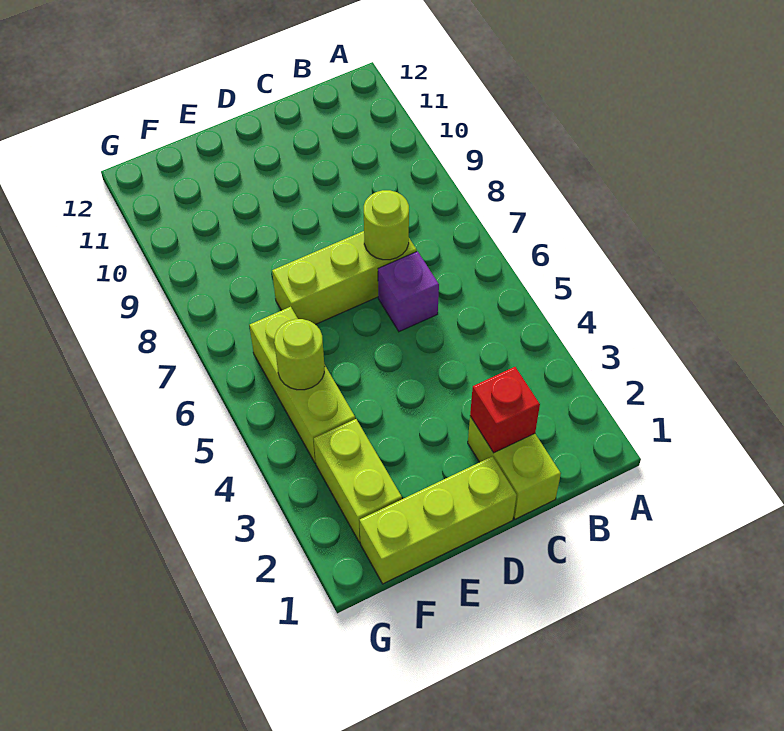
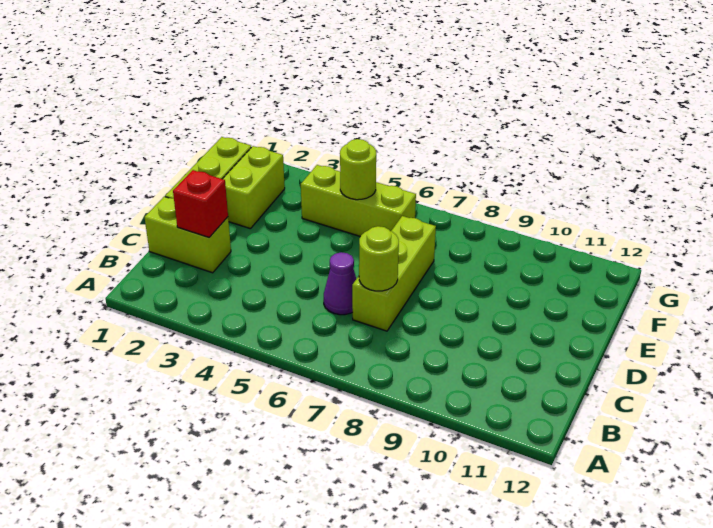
purple brick C6 level 1 -> purple cone C6 level 1
lime brick F2:F3 level 1 -> lime brick E2:F2 level 1

